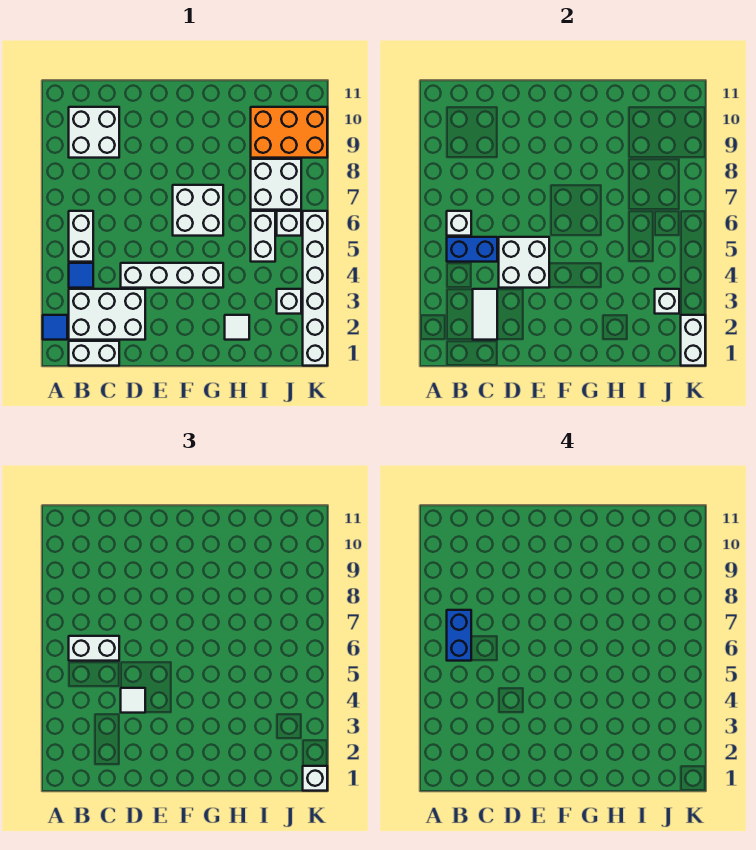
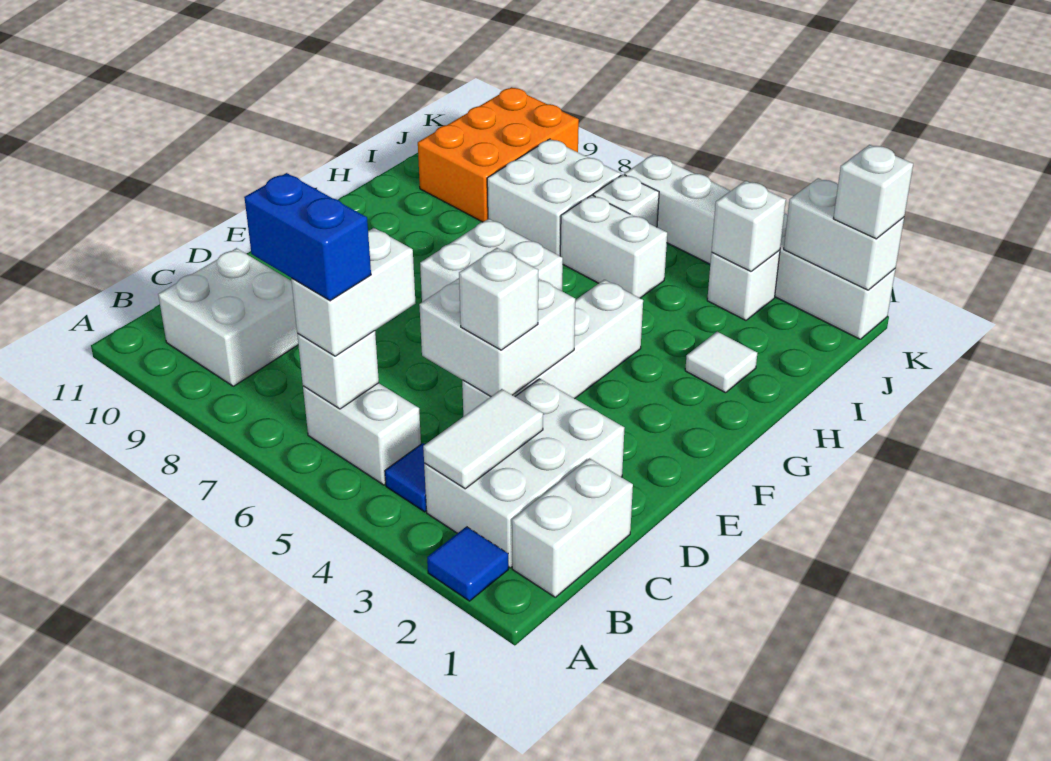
blue brick B5:C5 level 2 -> none
white tile C2:C3 level 2 -> white tile B3:C3 level 2
white tile D4 level 3 -> white brick D4 level 3

